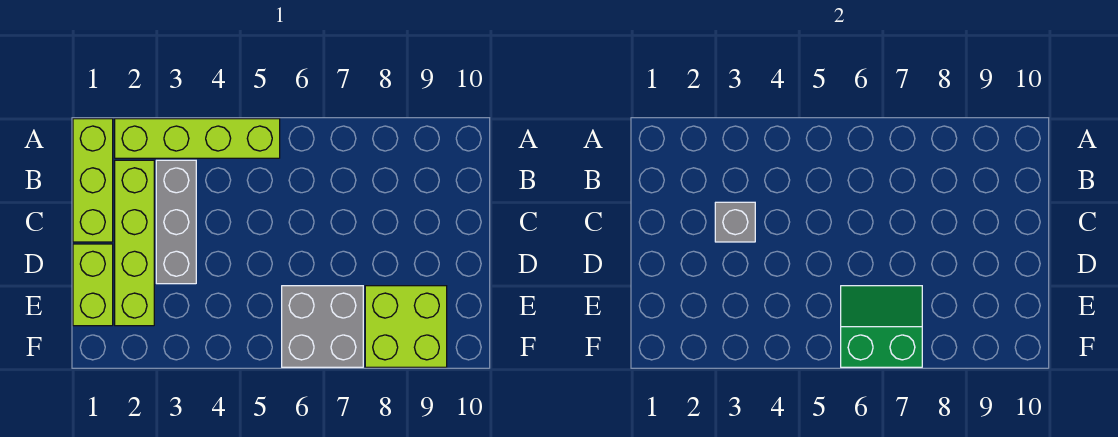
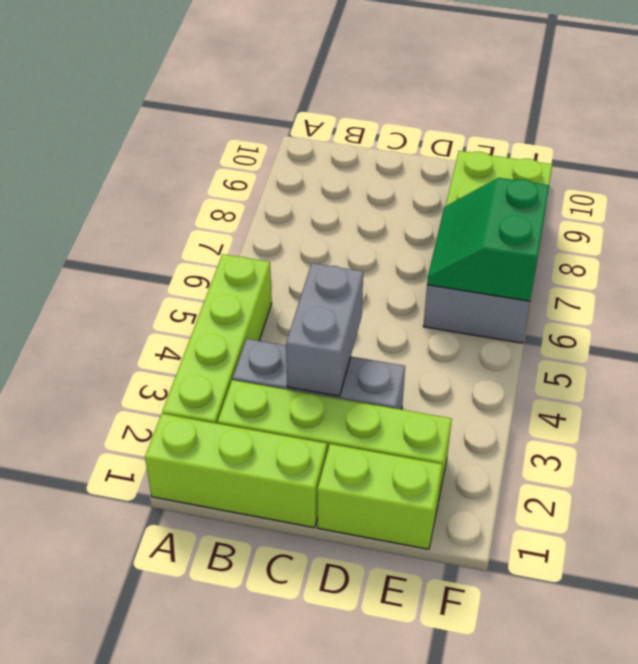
grey brick C3 level 2 -> grey brick C3:C4 level 2

